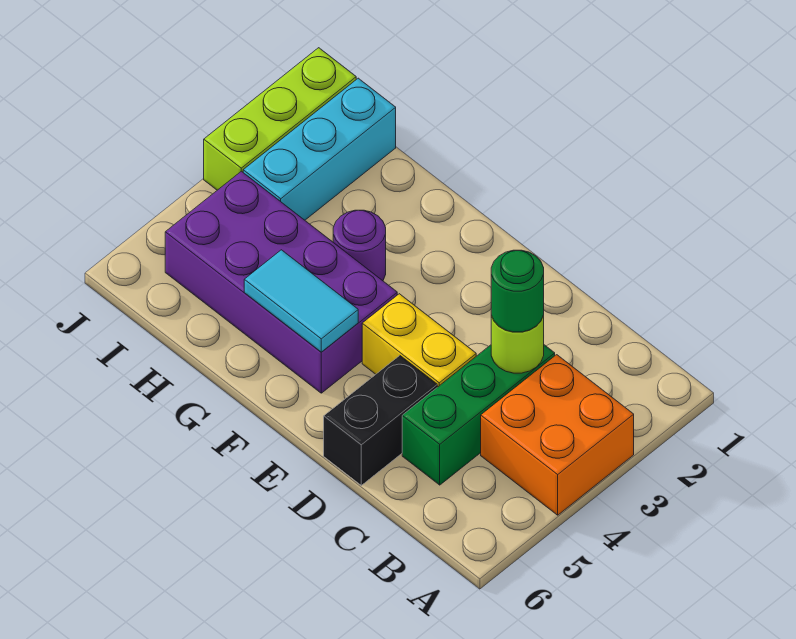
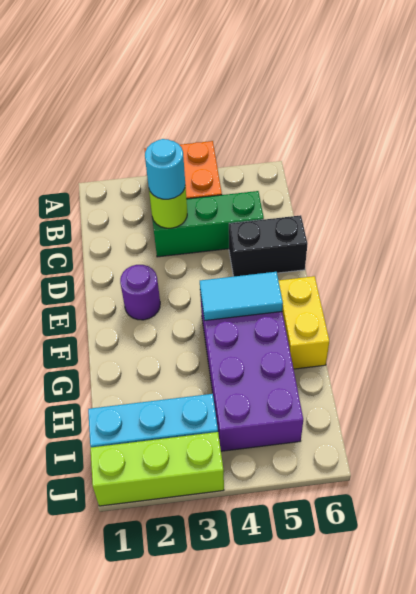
green round brick C3 level 3 -> cyan round brick C3 level 3
yellow brick D4:E4 level 1 -> yellow brick F6:G6 level 1
cyan tile F5:G5 level 2 -> cyan tile F4:F5 level 2
purple round brick G3 level 1 -> purple round brick E2 level 1

